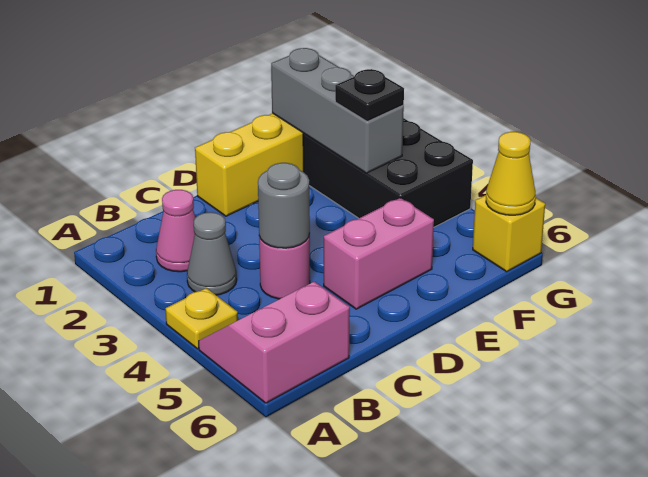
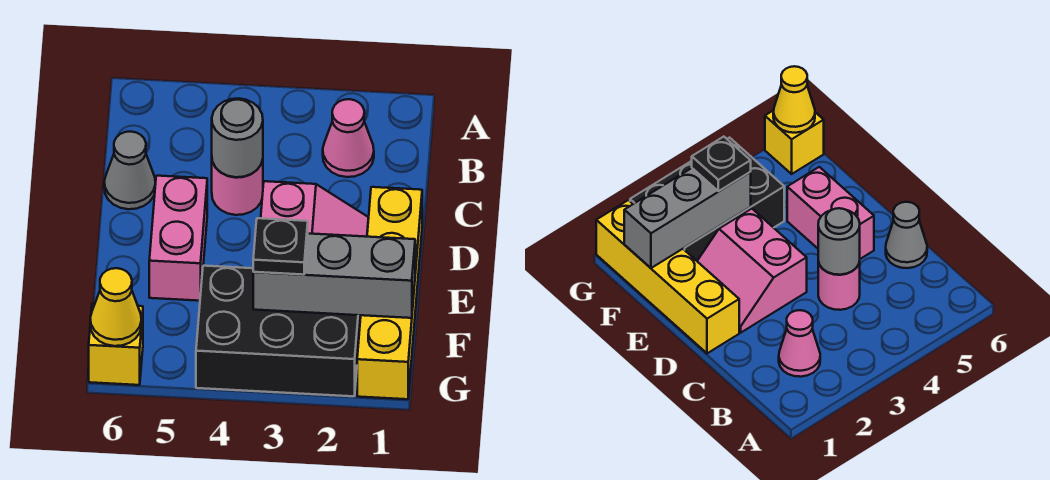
yellow plate A4 level 1 -> none
pink slope A5:B6 level 1 top 6 -> pink slope D2:E3 level 1 top 3
grey cone B3 level 1 -> grey cone C6 level 1

